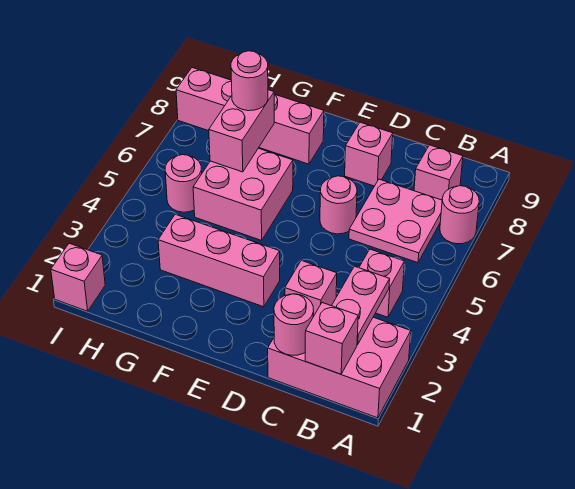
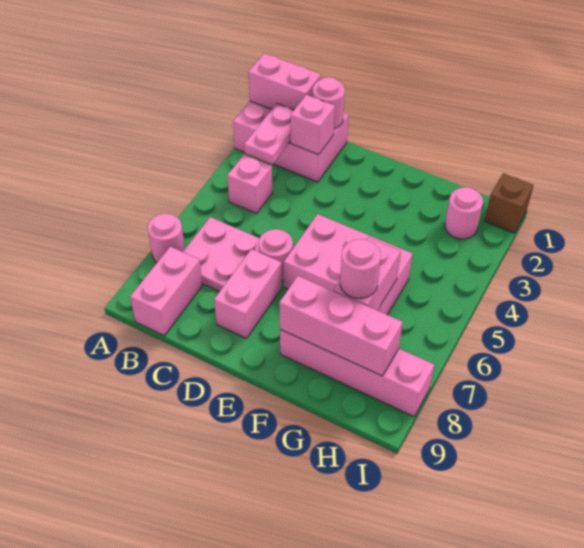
pink brick B1 level 2 -> pink brick A1:B1 level 2
pink brick B8 level 1 -> pink brick B8:B9 level 1
pink brick D8 level 1 -> pink brick D7:D8 level 1
pink brick E3:G3 level 1 -> pink brick F8:H8 level 2
pink brick F5:G6 level 1 -> pink brick E5:G6 level 1
pink round brick H5 level 1 -> pink round brick H2 level 1
pink brick I1 level 1 -> brown brick I1 level 1

